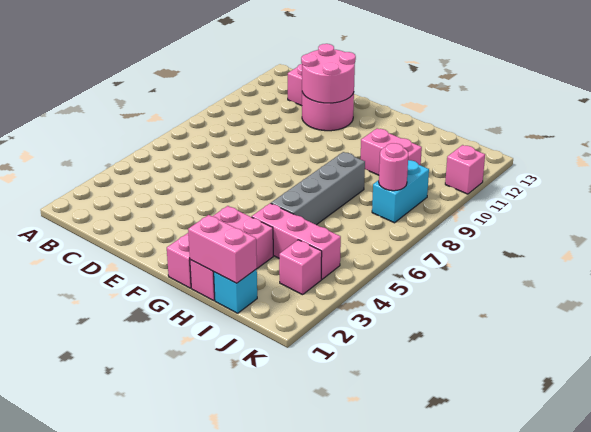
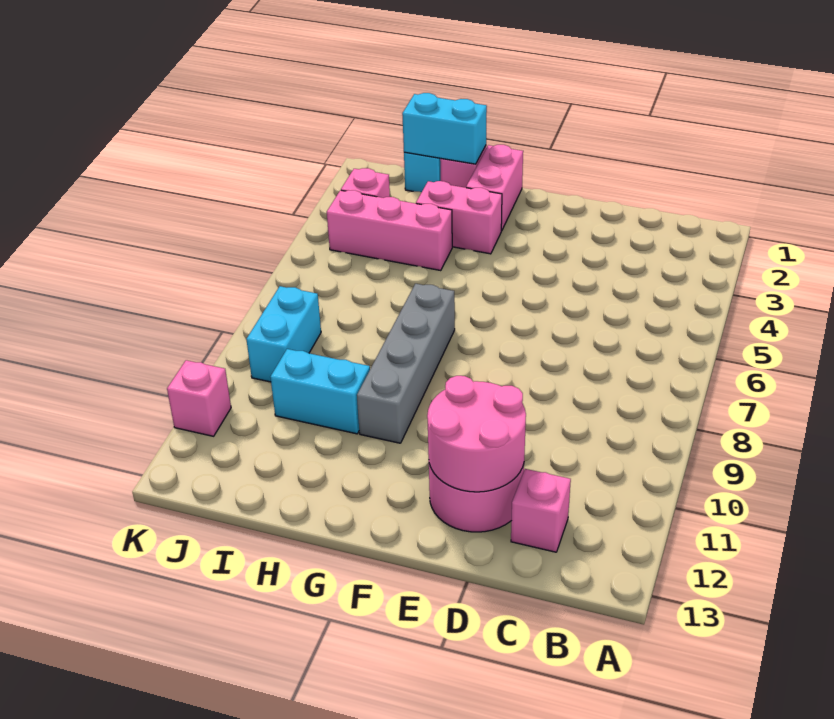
pink brick H1:I1 level 2 -> cyan brick H1:I1 level 2
grey brick H5:H8 level 1 -> grey brick G7:G10 level 1
pink brick H10:I10 level 1 -> cyan brick H10:I10 level 1
pink round brick J8 level 2 -> none

